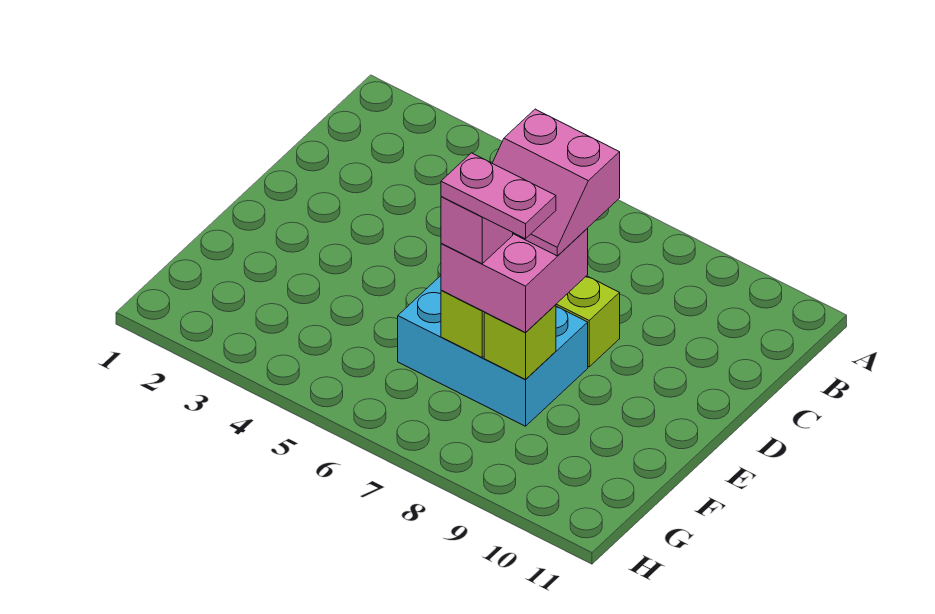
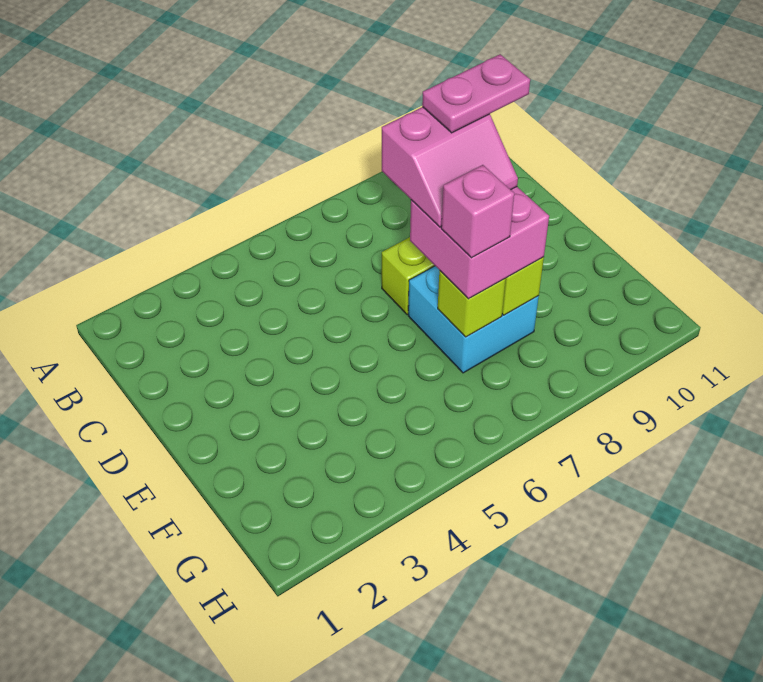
cyan brick E6:F8 level 1 -> cyan brick E7:F8 level 1
pink plate F7:F8 level 5 -> pink plate D8:D9 level 5

